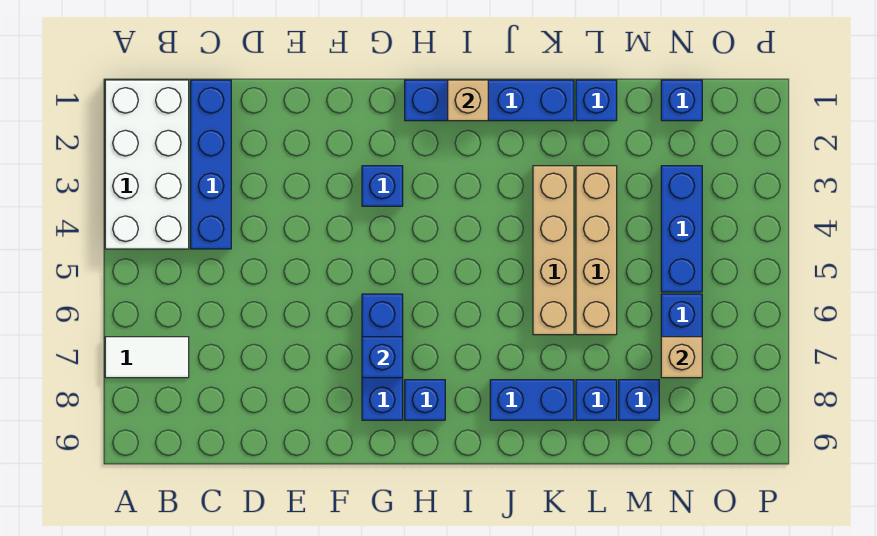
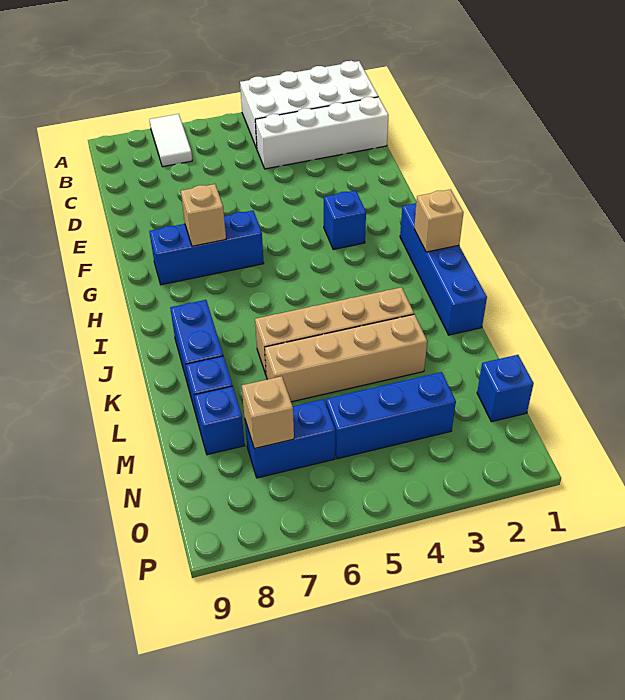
blue brick C1:C4 level 1 -> white brick C1:C4 level 1
blue brick G7 level 2 -> tan brick G7 level 2
blue brick H8 level 1 -> none
blue brick L1 level 1 -> none

